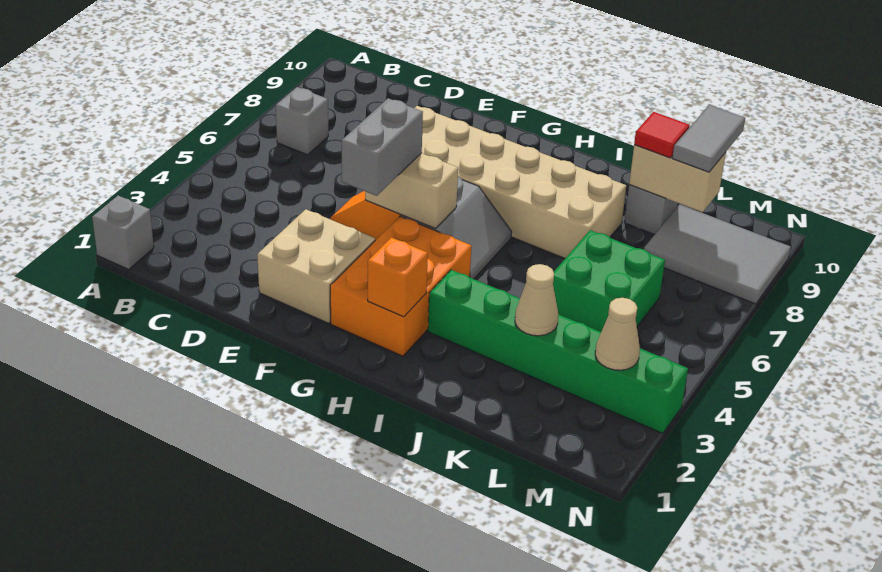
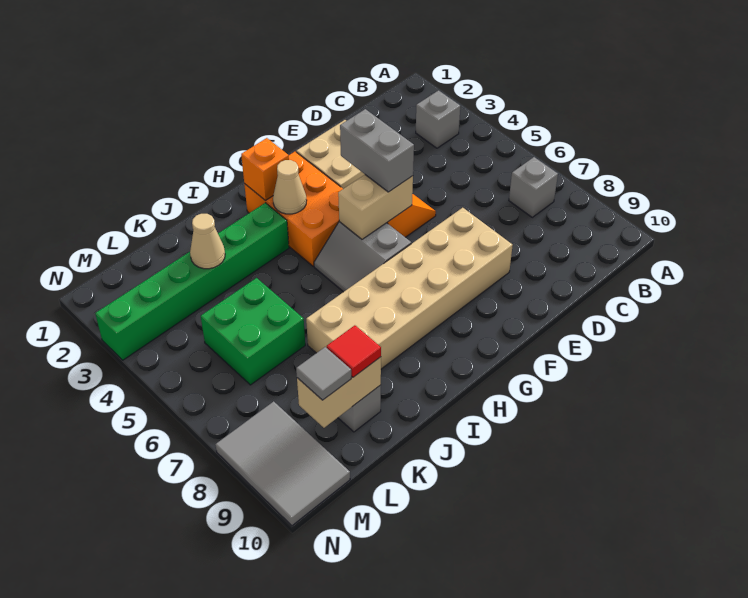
grey brick A1 level 1 -> grey brick B3 level 1
grey tile L8:N9 level 1 -> grey tile M8:N10 level 1
grey tile L9:L10 level 3 -> grey tile L9 level 3
tan cone M3 level 2 -> tan cone H3 level 2

